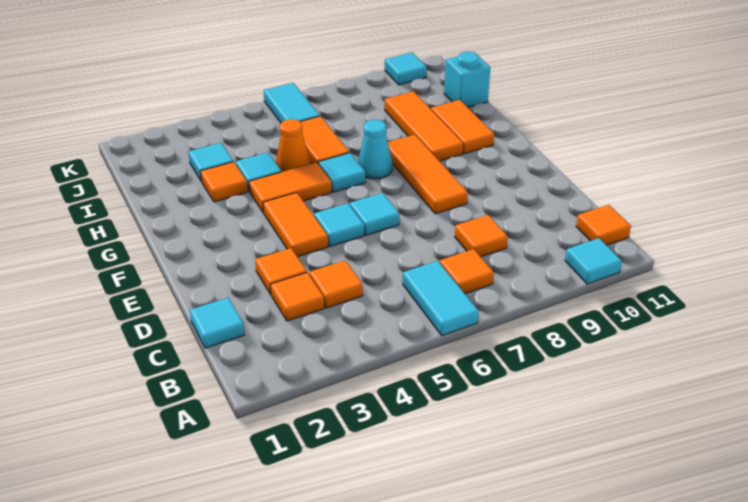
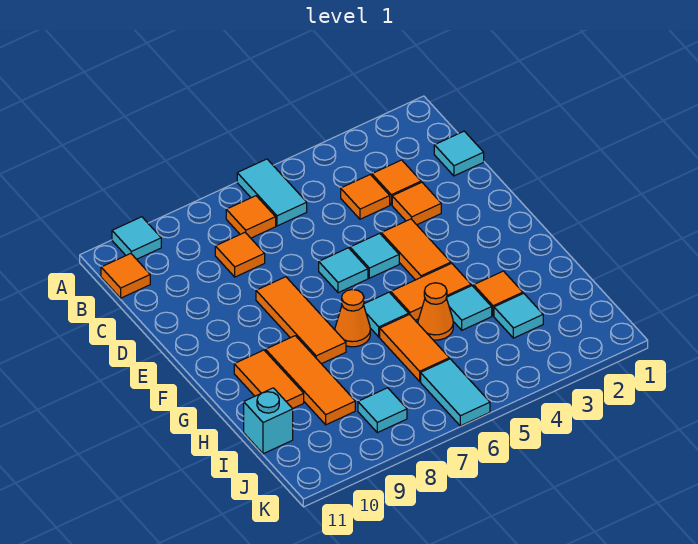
cyan cone G7 level 1 -> orange cone G7 level 1
cyan tile K10 level 1 -> cyan tile J8 level 1

